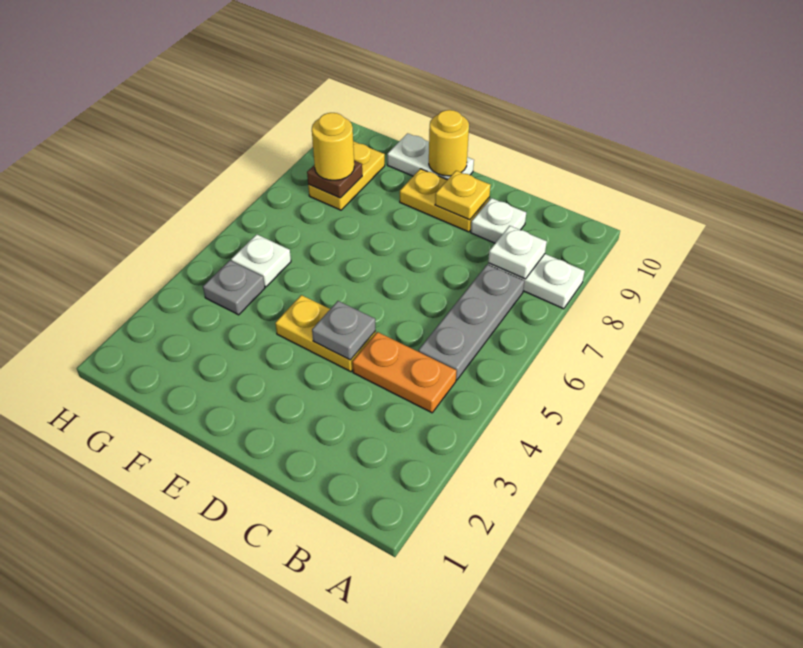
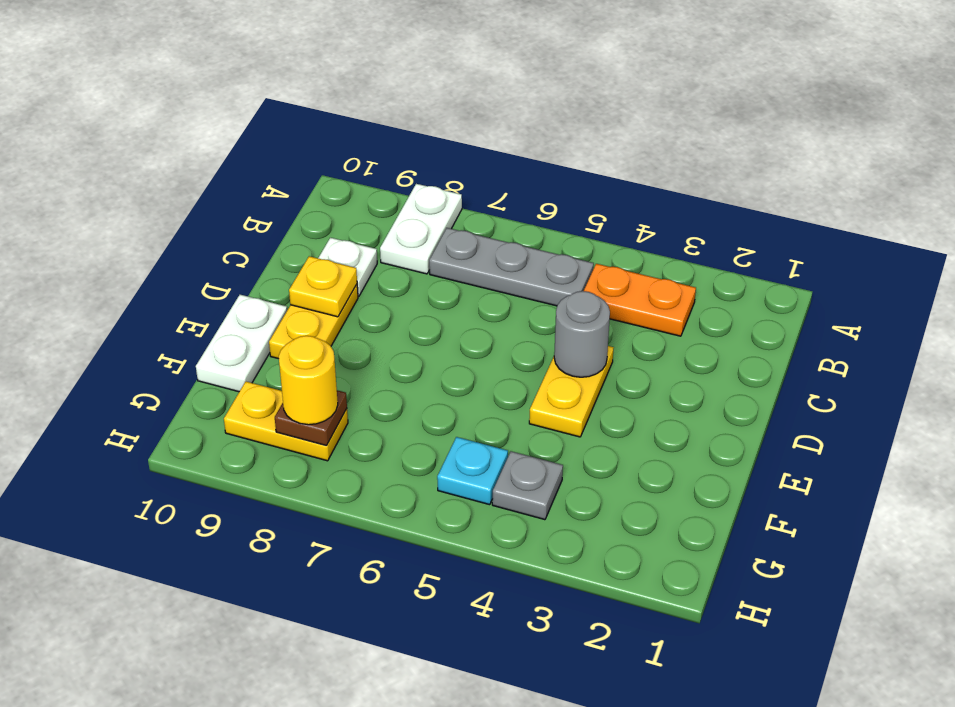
orange plate B4:C4 level 1 -> orange plate B3:B4 level 1
white plate B8 level 2 -> none
grey plate D4 level 2 -> grey round brick D4 level 2
yellow round brick E10 level 2 -> none
white plate G5 level 1 -> cyan plate G5 level 1

